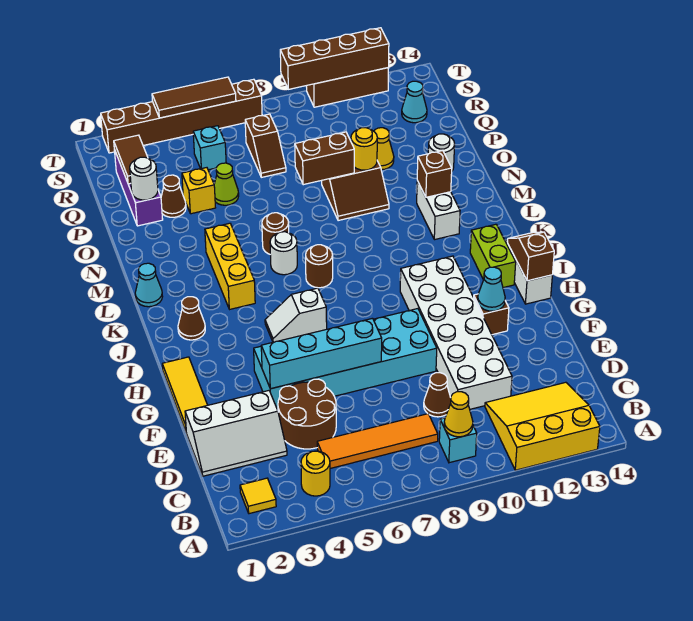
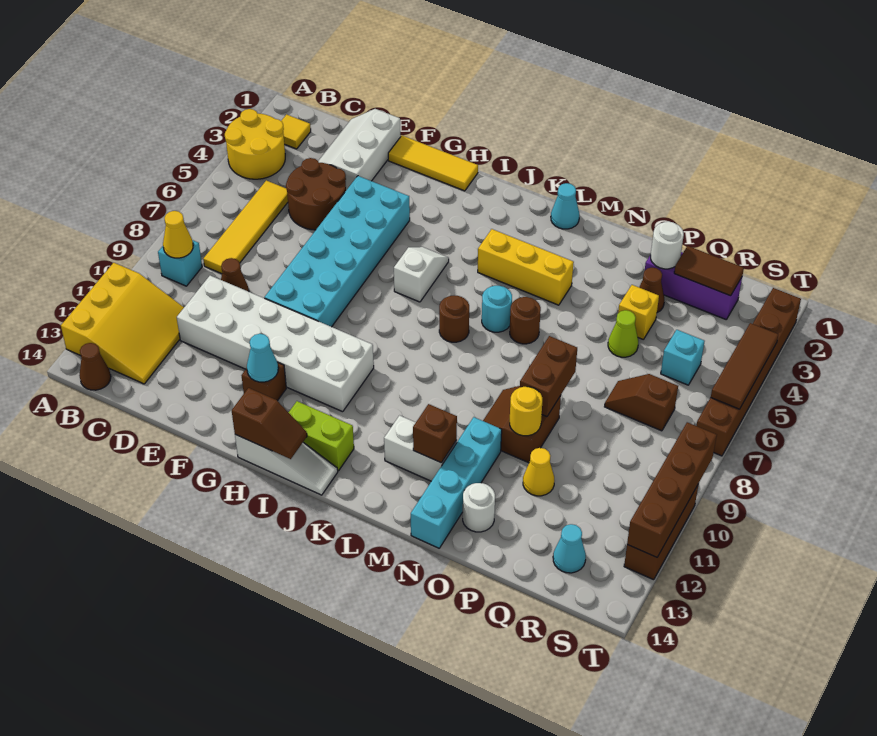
yellow round brick B4 level 1 -> yellow round brick A3:B4 level 1
orange tile C5:C8 level 1 -> yellow tile C5:C8 level 1
cyan brick F4:F7 level 2 -> cyan brick N11:N14 level 1
brown cone J2 level 1 -> brown cone B14 level 1
white round brick L6 level 1 -> cyan round brick L6 level 1

